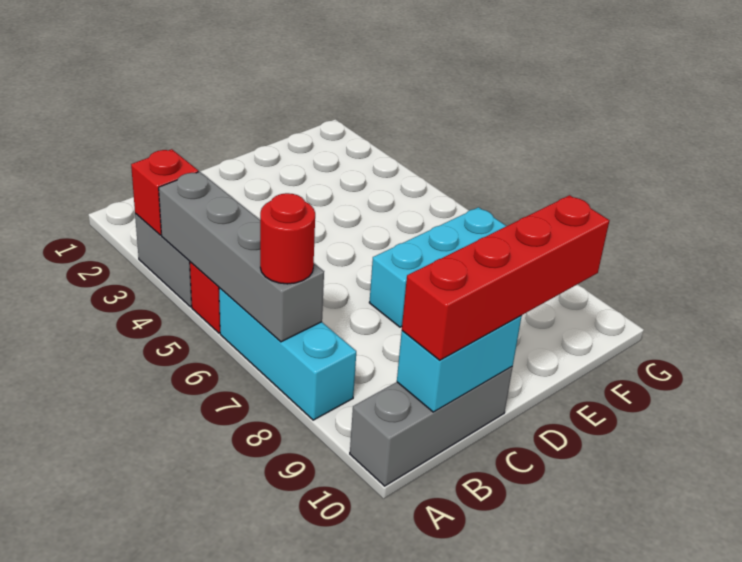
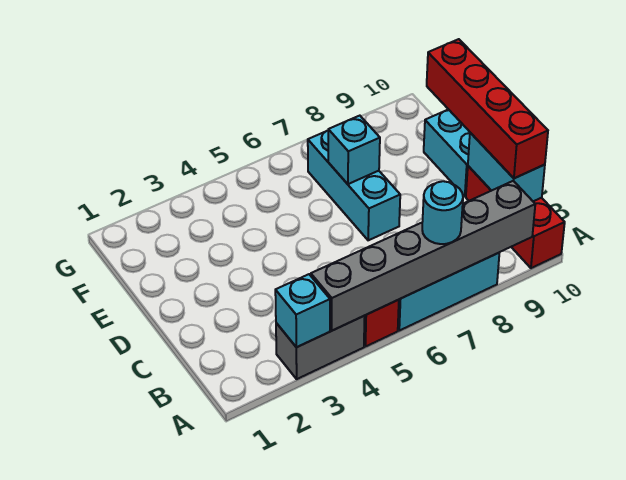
red brick A3 level 2 -> cyan brick A3 level 2
grey brick A4:A7 level 2 -> grey brick A4:A9 level 2
red round brick A7 level 3 -> cyan round brick A7 level 3
grey brick A10:C10 level 1 -> red brick A10:C10 level 1
none -> cyan brick D10:E10 level 1
none -> cyan brick E7 level 2

